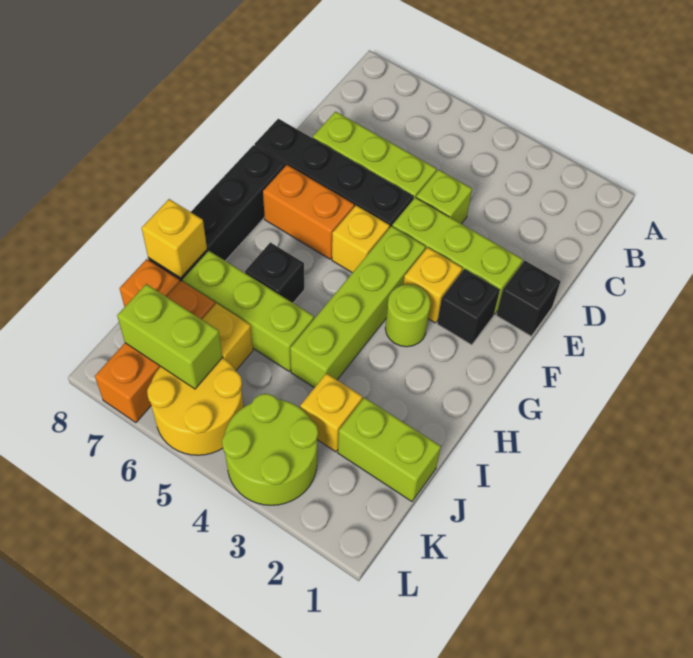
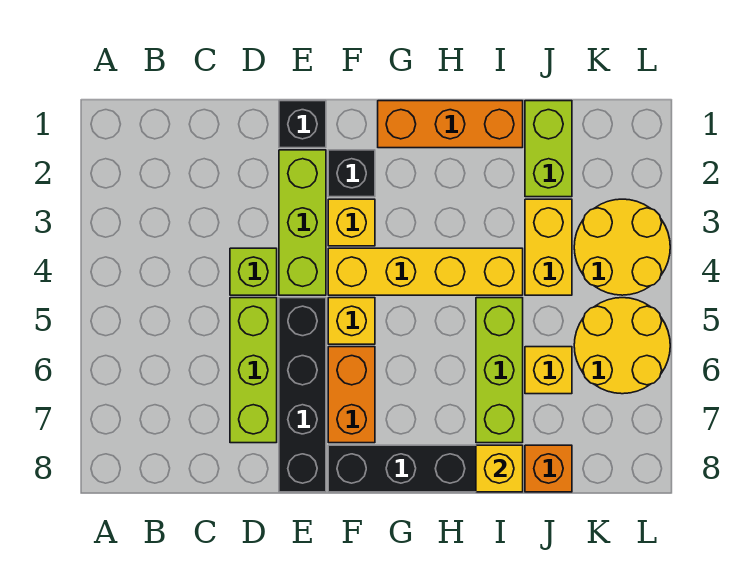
lime brick F4:I4 level 1 -> yellow brick F4:I4 level 1
lime round brick G3 level 1 -> none
black brick H6 level 1 -> none
yellow brick J3 level 1 -> yellow brick J3:J4 level 1
orange brick J7:L7 level 1 -> orange brick G1:I1 level 1
lime round brick K3:L4 level 1 -> yellow round brick K3:L4 level 1
lime brick K6:K7 level 2 -> none

